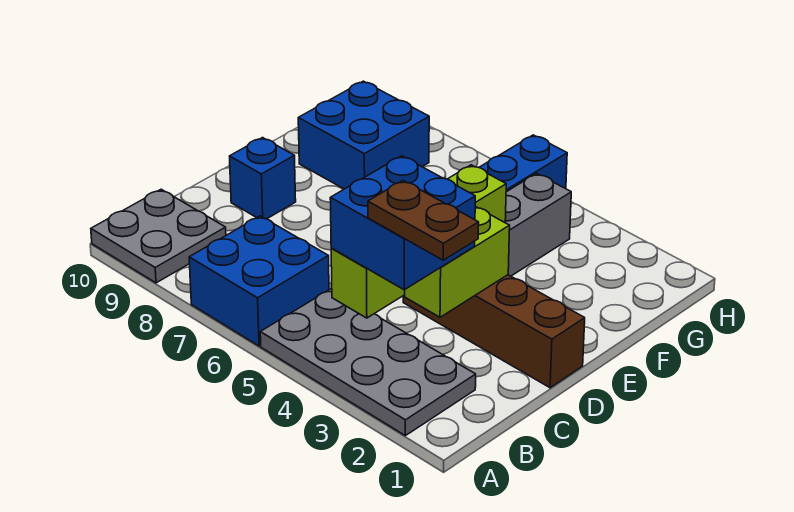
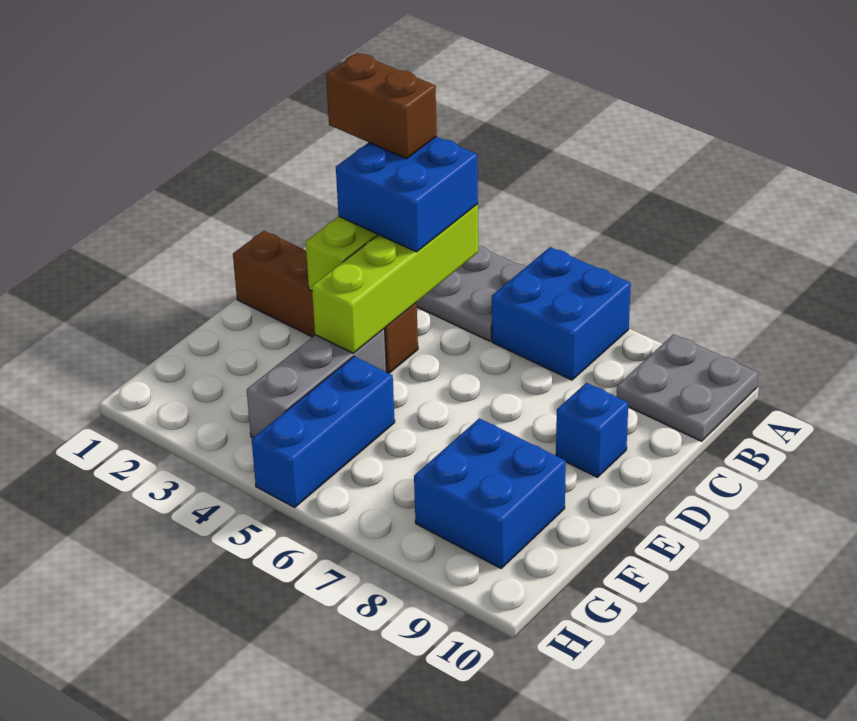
brown plate B2:B3 level 4 -> brown brick B2:B3 level 4

